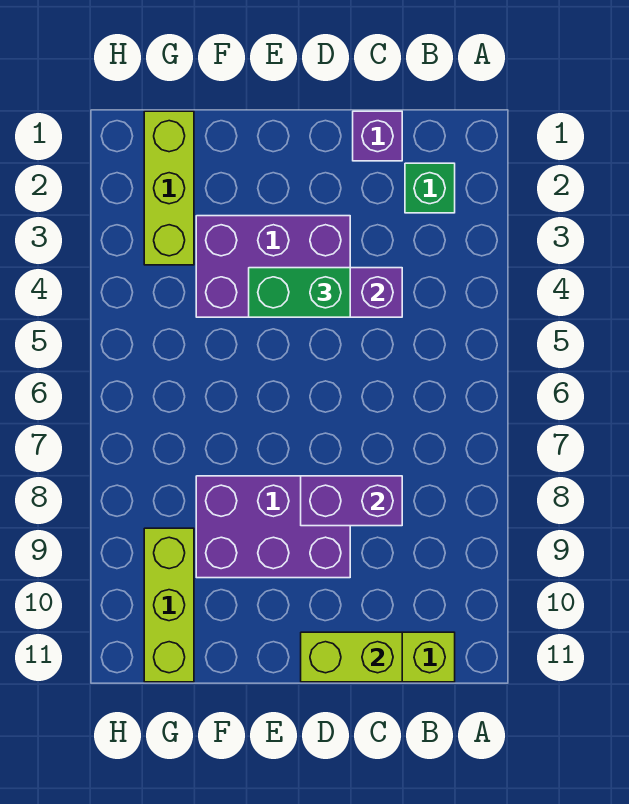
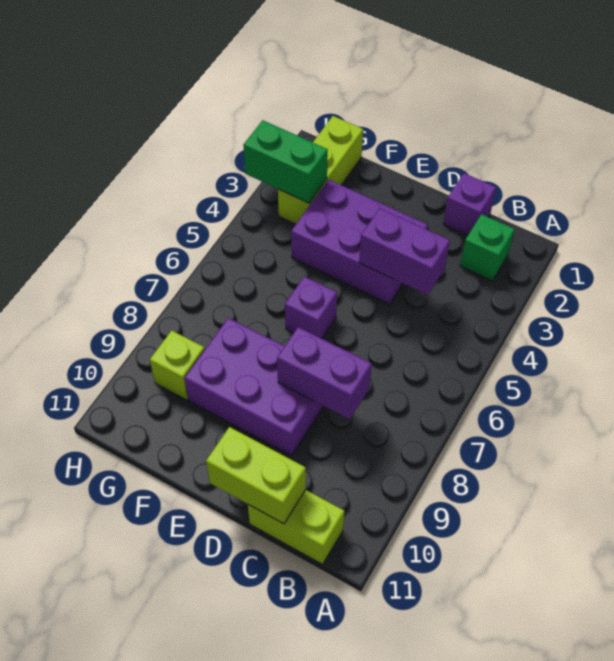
green brick D4:E4 level 3 -> green brick G3:H3 level 2
none -> purple brick E6 level 1
lime brick G9:G11 level 1 -> lime brick G9 level 1

